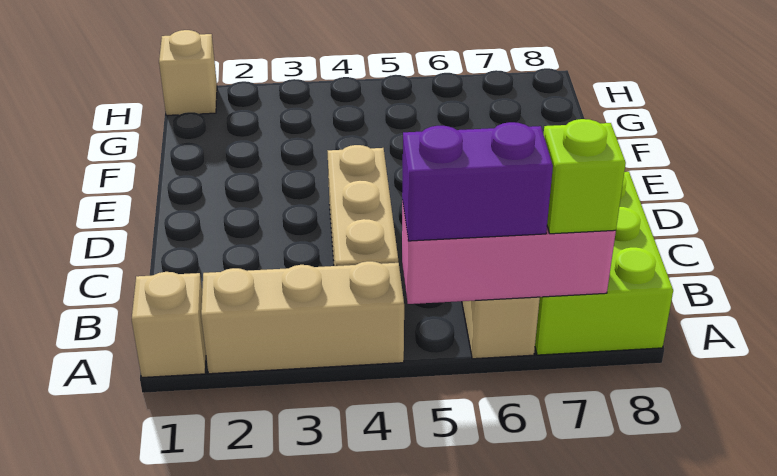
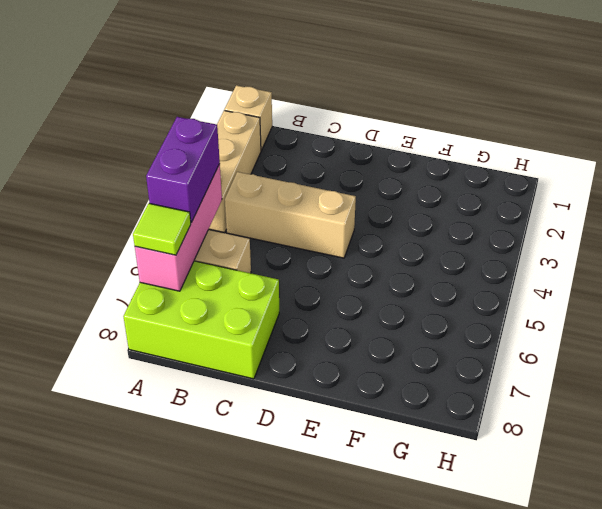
lime brick A7 level 3 -> lime tile A7 level 3
tan brick H1 level 1 -> none

